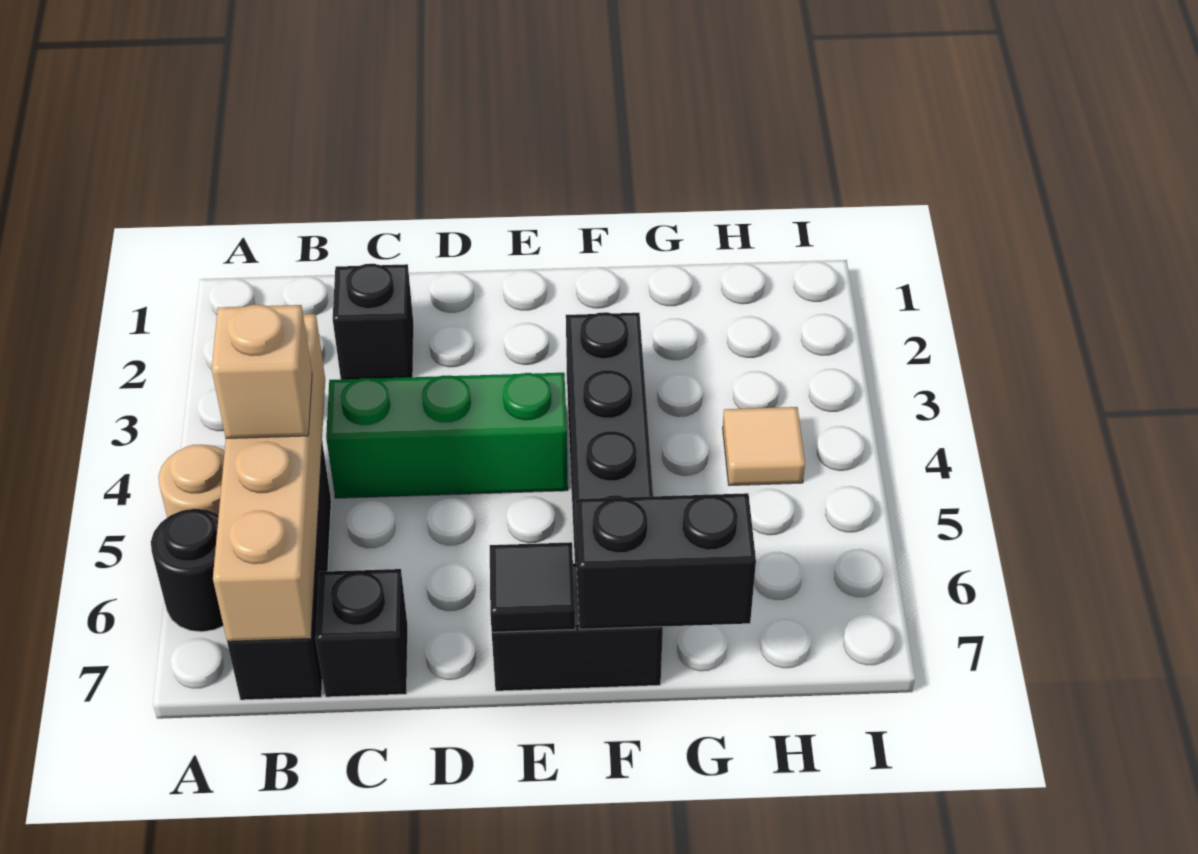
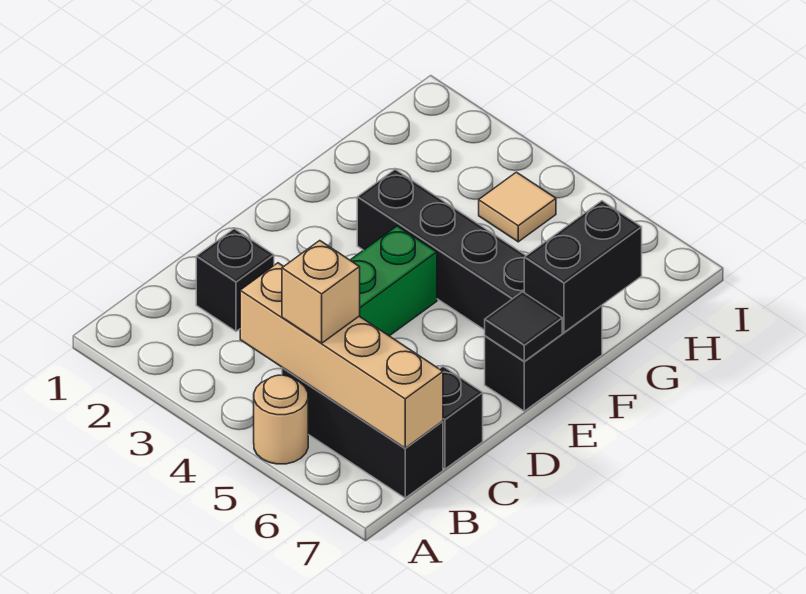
black round brick A6 level 1 -> none

